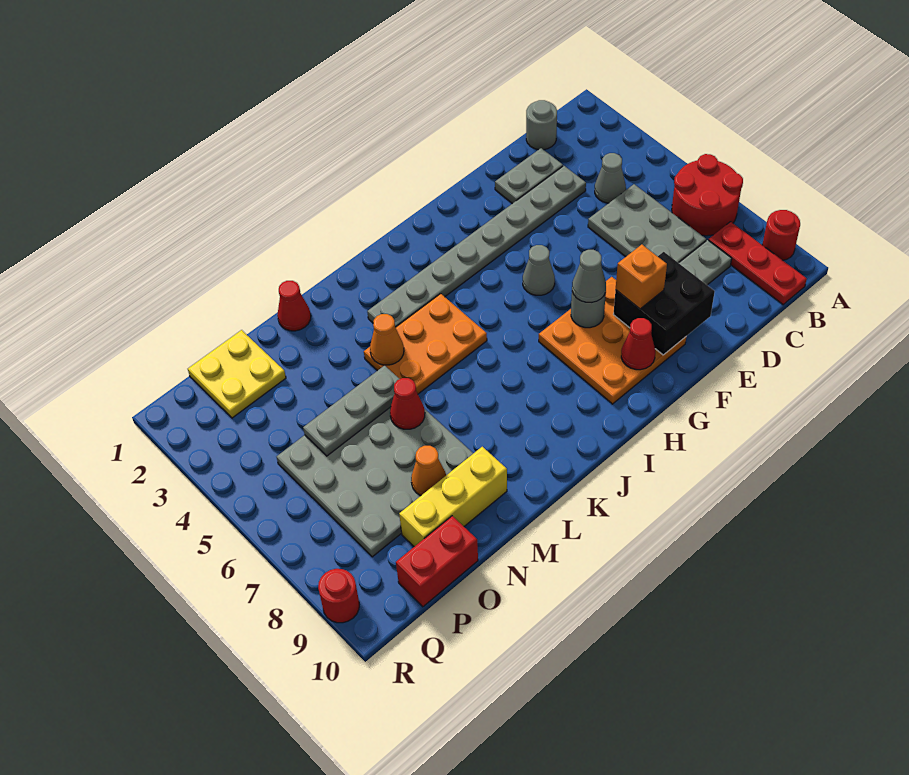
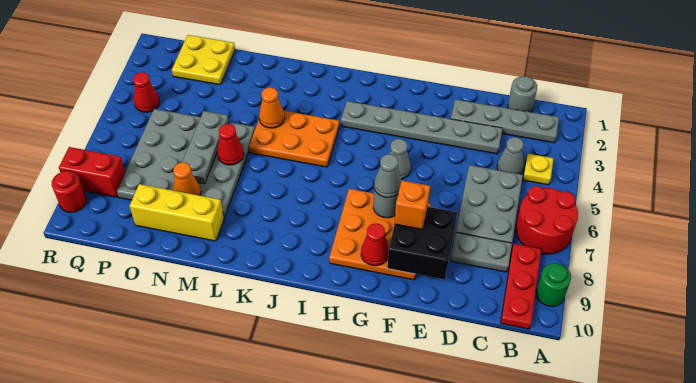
red round brick A9 level 1 -> green round brick A9 level 1
none -> yellow plate B4 level 1
grey plate D2:E2 level 1 -> grey plate B2:E2 level 1
grey plate D3:K3 level 1 -> grey plate D3:I3 level 1
red cone M1 level 1 -> red cone Q4 level 1
grey plate M5:O5 level 2 -> grey plate N5:N7 level 2
red brick O10:P10 level 1 -> red brick Q8:R8 level 1

